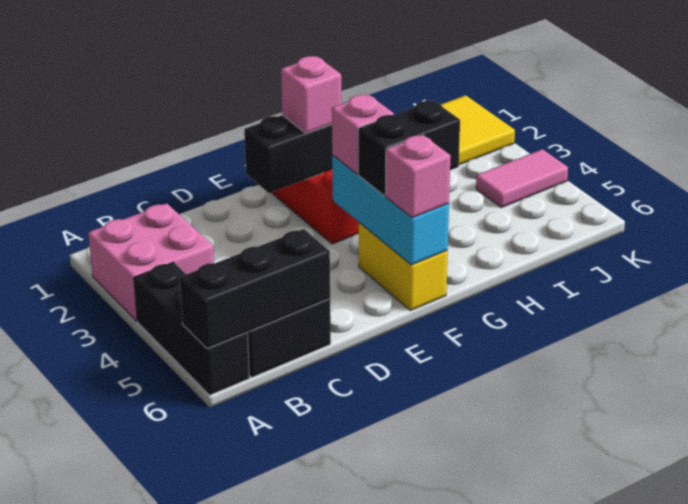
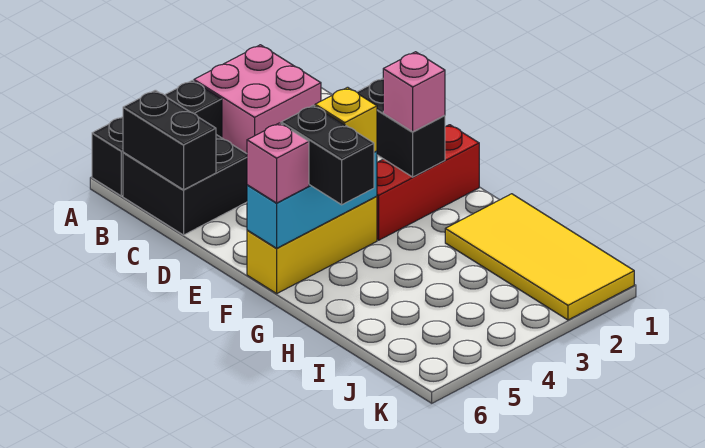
black brick A6:C6 level 2 -> black brick B6:C6 level 2
pink brick F4 level 3 -> yellow brick F4 level 3
yellow brick F5:F6 level 1 -> yellow brick F4:F6 level 1
pink tile J4:K4 level 1 -> none

